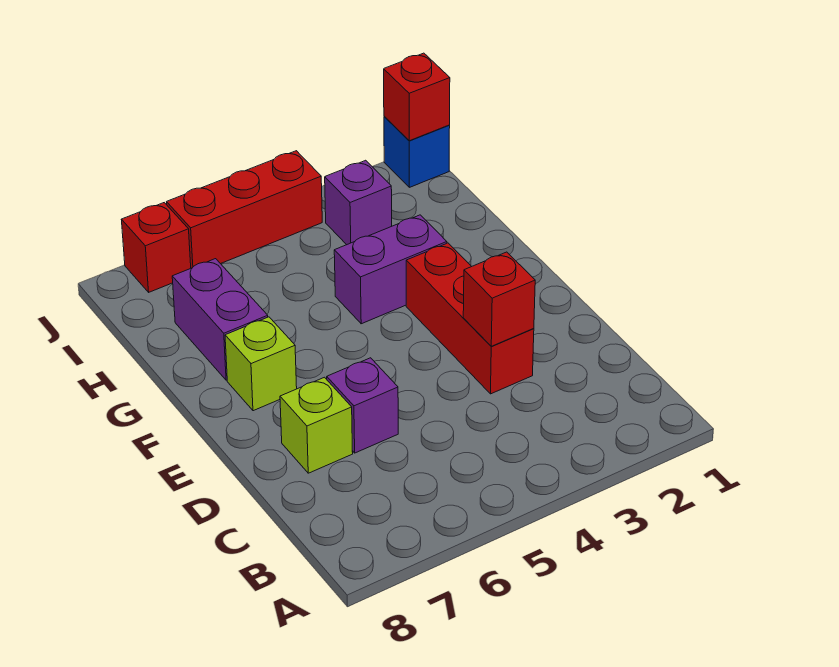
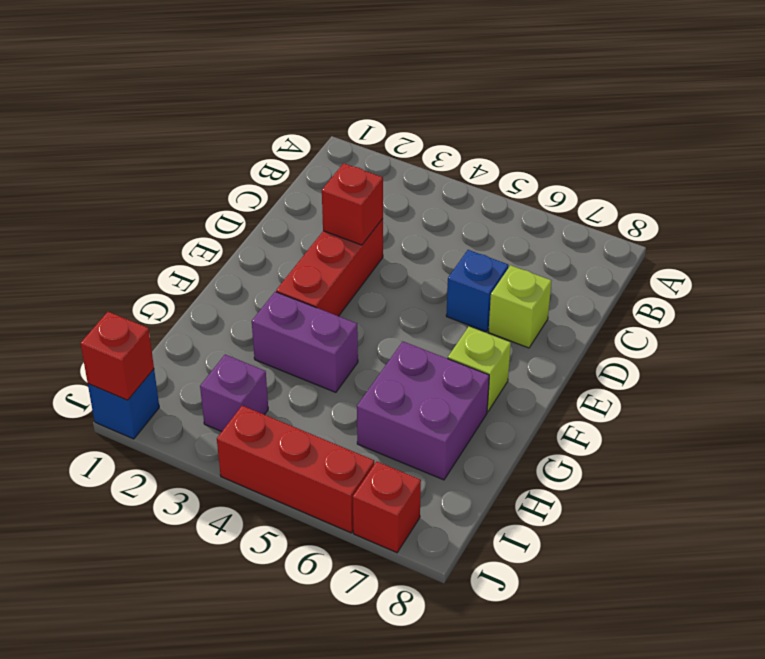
purple brick D6 level 1 -> blue brick D6 level 1
purple brick G7:H7 level 1 -> purple brick G6:H7 level 1

